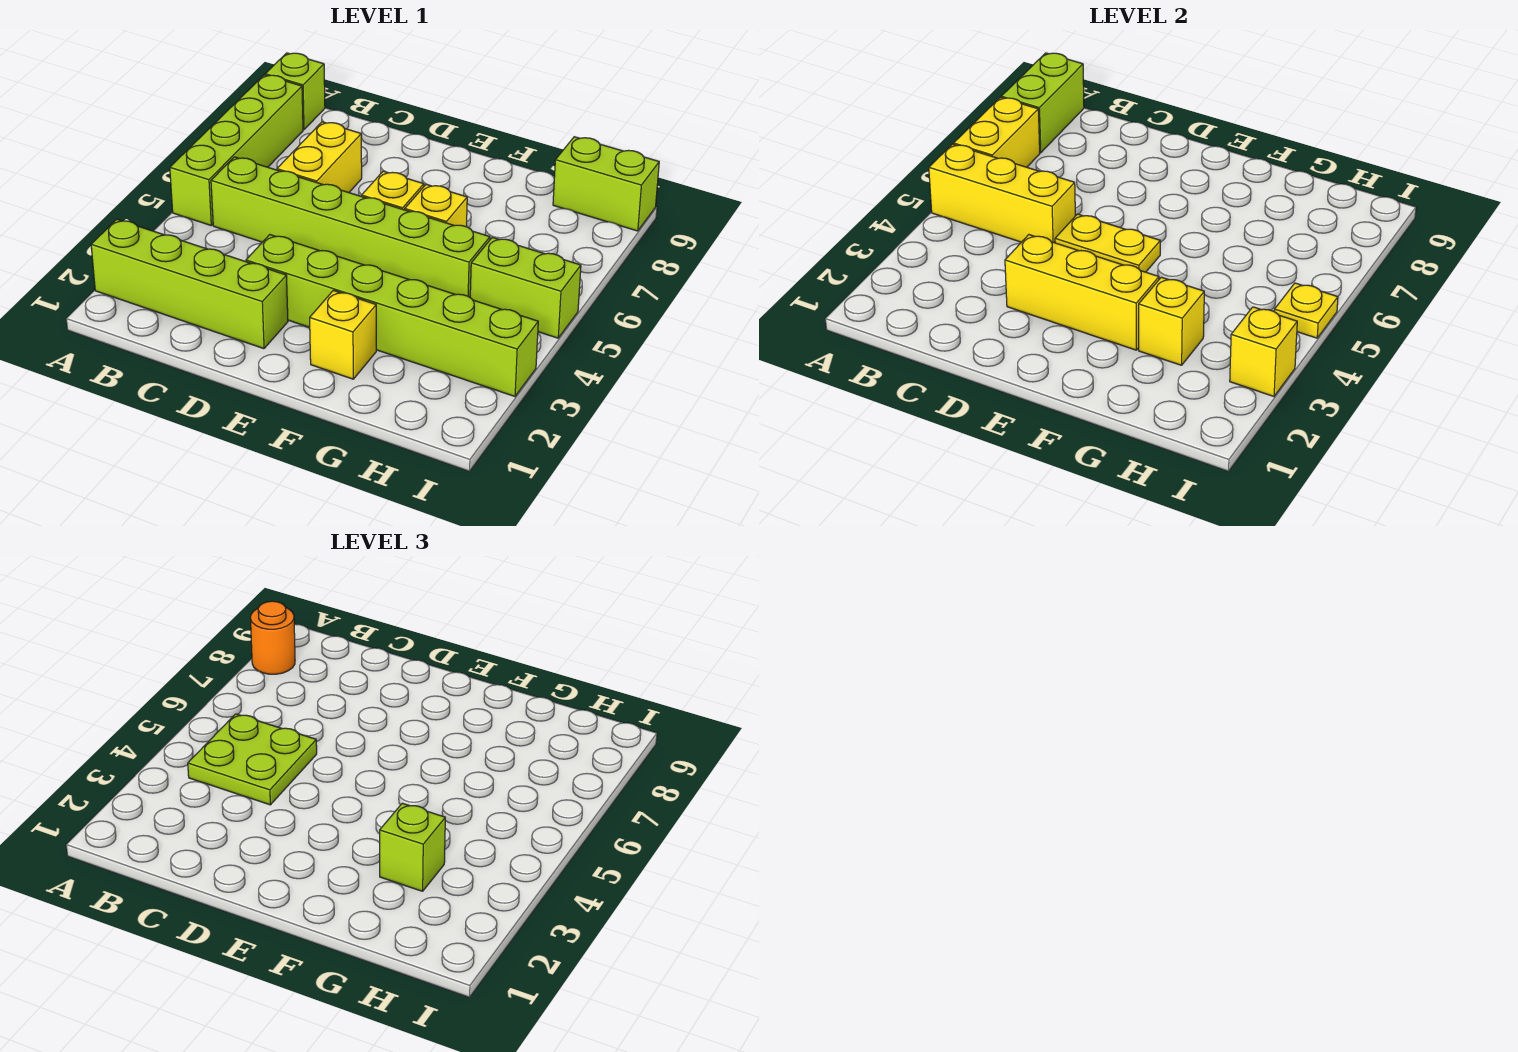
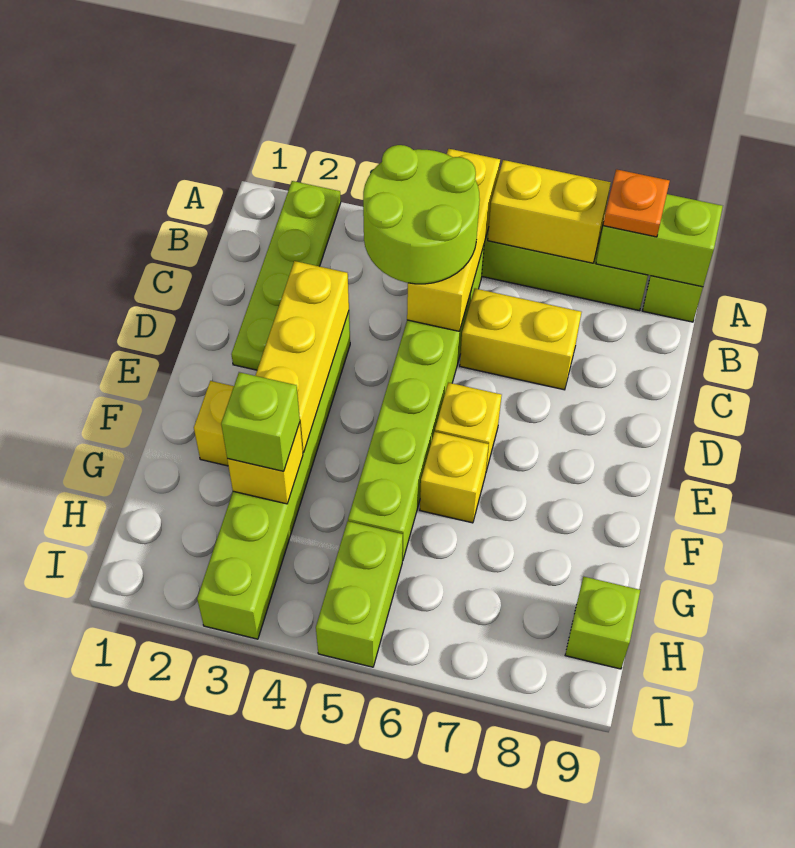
lime brick A2:D2 level 1 -> lime plate A2:D2 level 1
orange round brick A8 level 3 -> orange plate A8 level 3
lime plate B4:C5 level 3 -> lime round brick B4:C5 level 3
yellow plate D5:E5 level 2 -> none
lime brick H9:I9 level 1 -> lime brick H9 level 1
yellow brick I3 level 2 -> none
yellow plate I5 level 2 -> none

